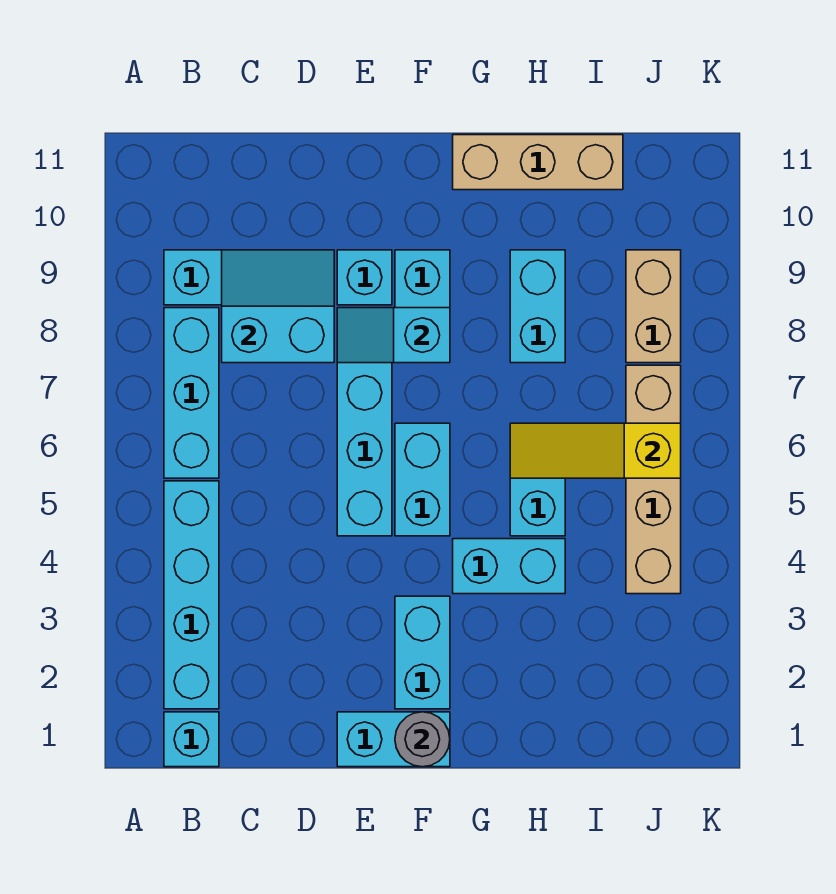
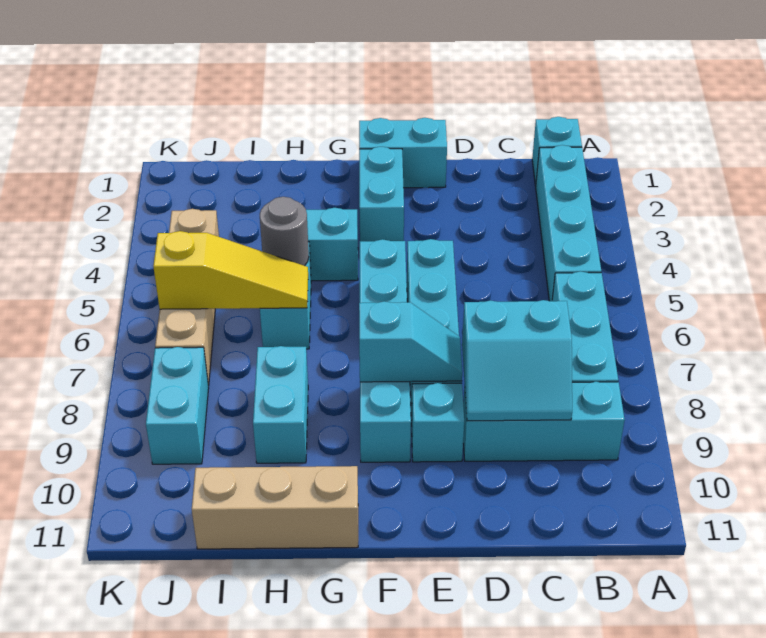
grey round brick F1 level 2 -> grey round brick H5 level 2
tan brick J8:J9 level 1 -> cyan brick J8:J9 level 1

